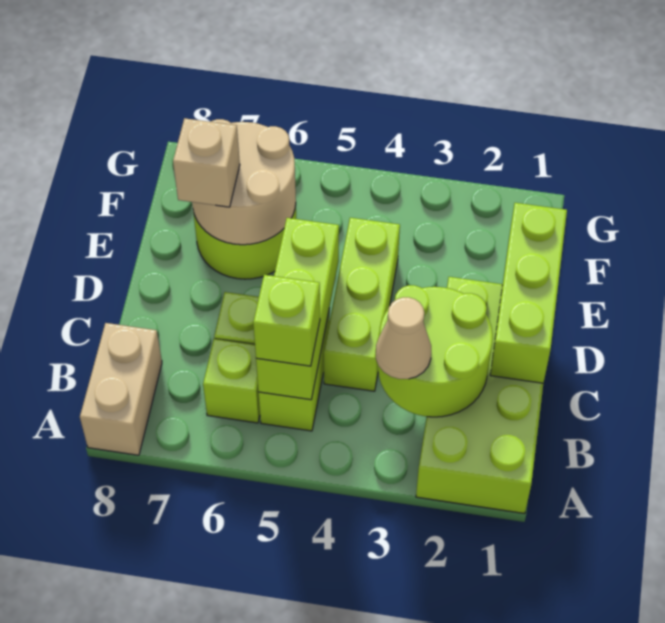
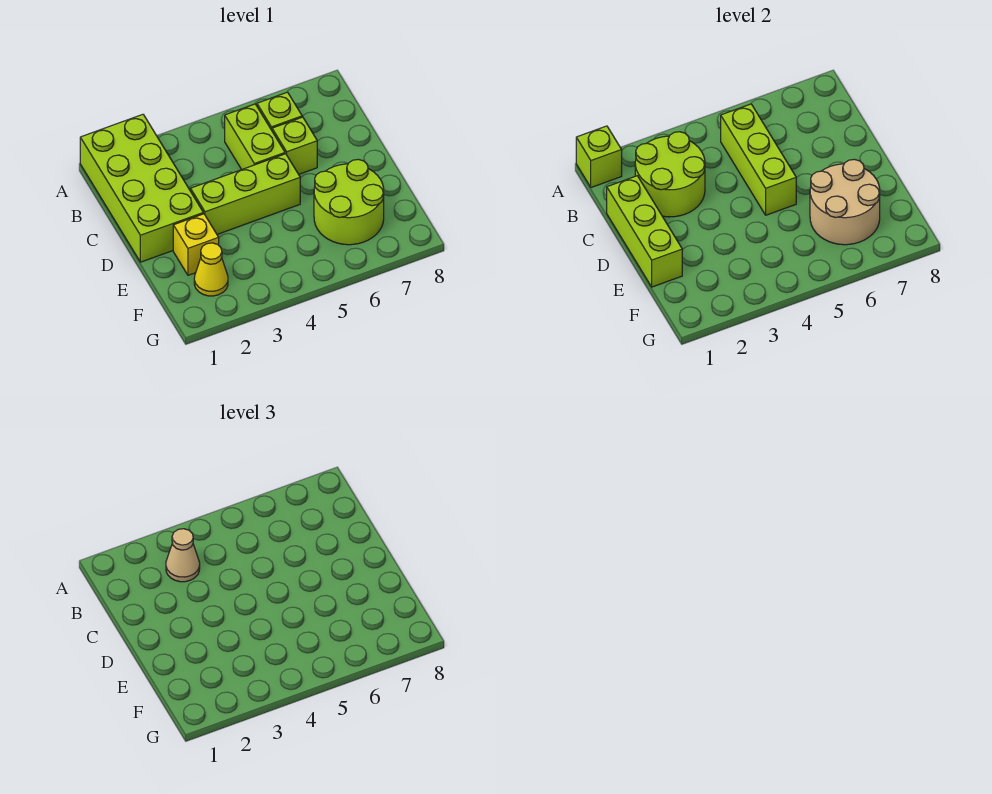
tan brick A8:B8 level 1 -> none
lime brick B5 level 3 -> lime brick A1 level 2
lime brick C4:E4 level 1 -> lime brick D3:D5 level 1
none -> yellow brick E2 level 1
tan brick E7 level 3 -> none
none -> yellow cone F2 level 1

